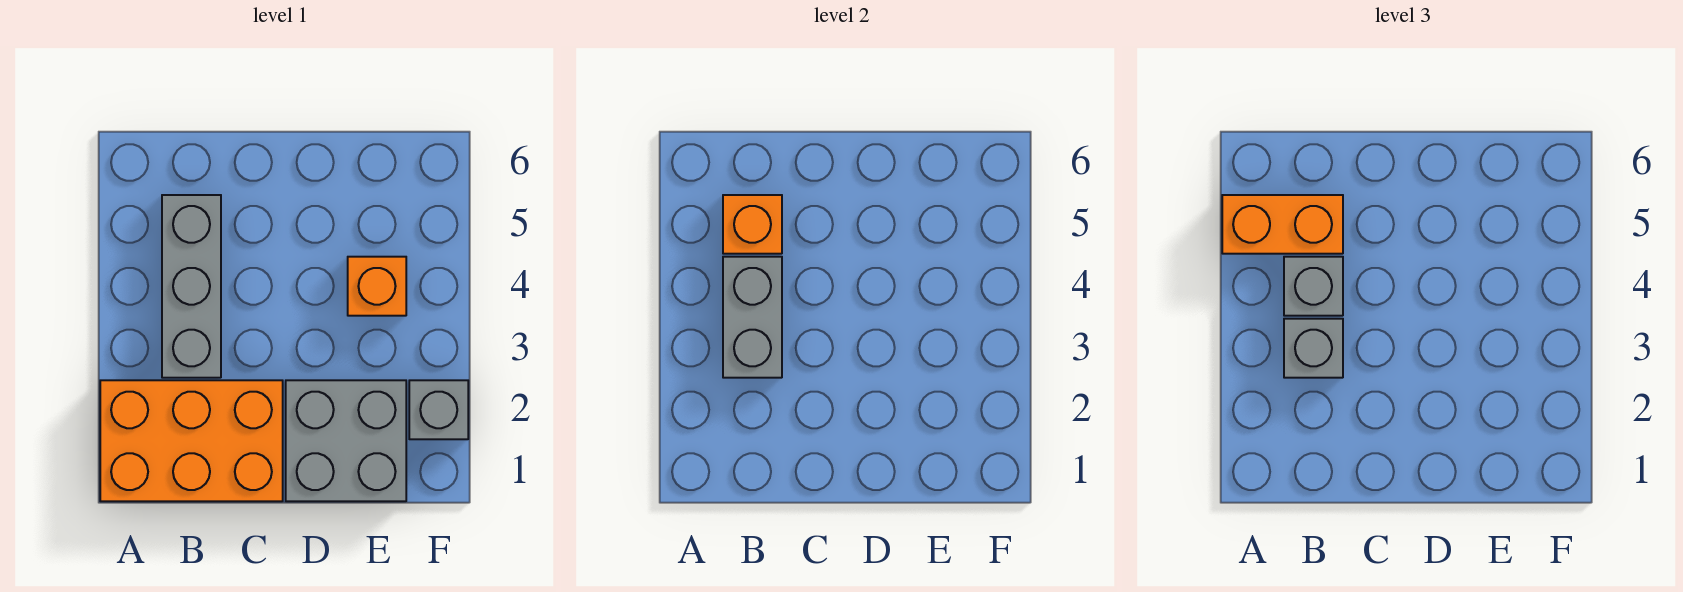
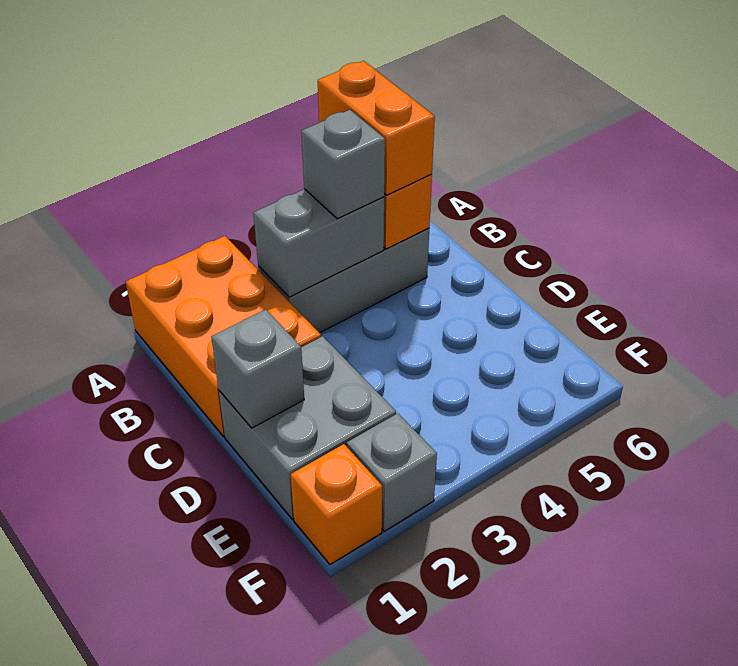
grey brick B3 level 3 -> grey brick D1 level 2
orange brick E4 level 1 -> orange brick F1 level 1

